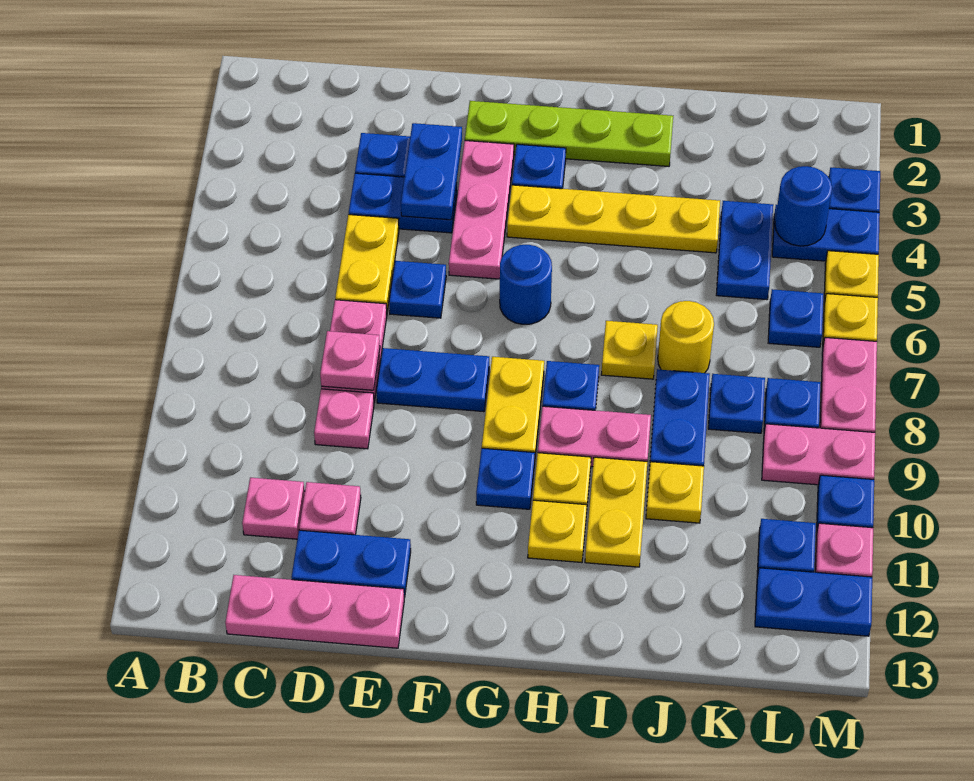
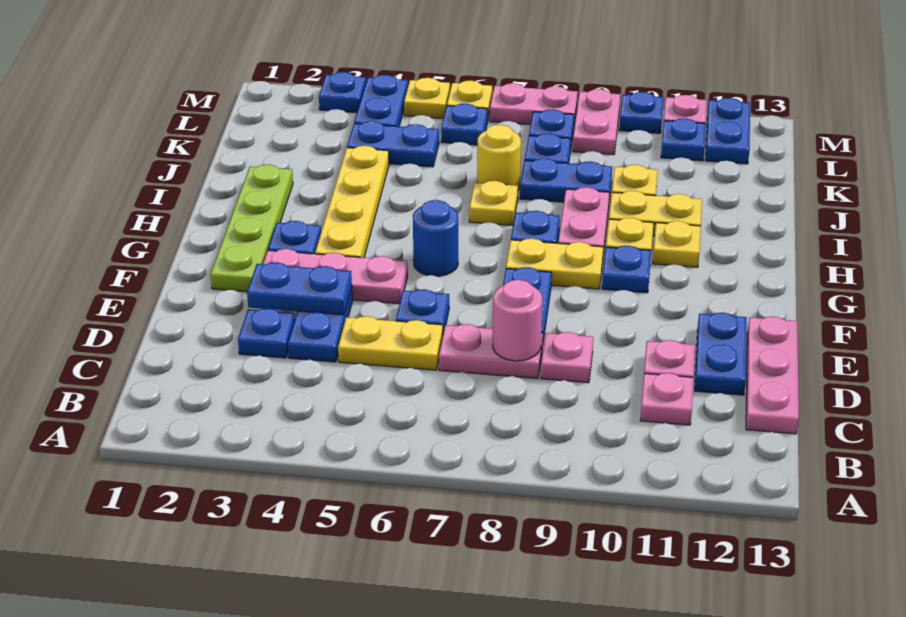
pink plate D8 level 2 -> pink round brick D8 level 2
blue round brick L4 level 2 -> none

